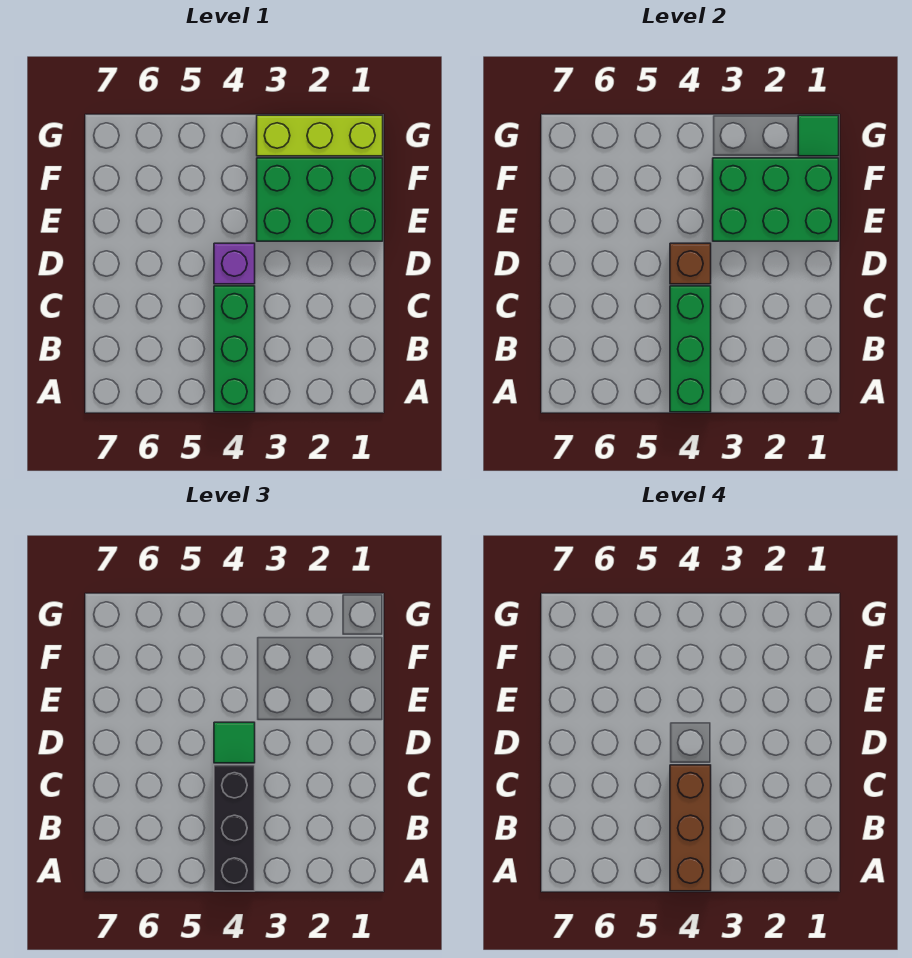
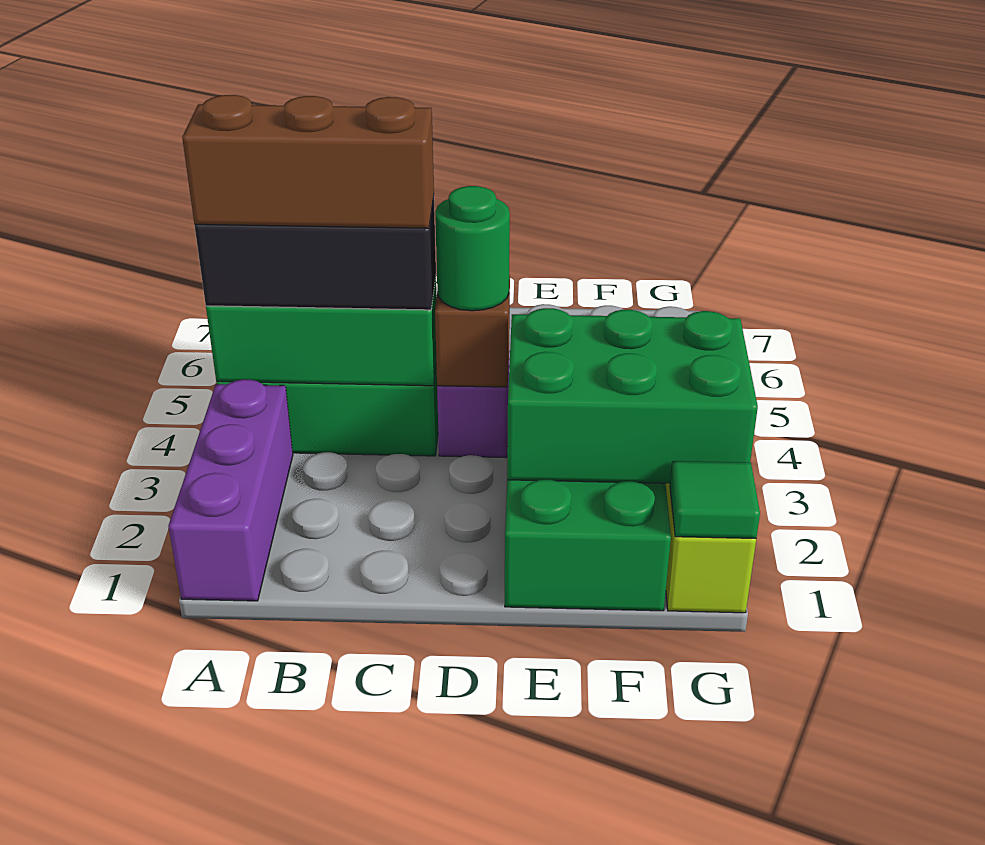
none -> purple brick A1:A3 level 1
green tile D4 level 3 -> green round brick D4 level 3
green brick E1:F3 level 2 -> green brick E2:G3 level 2

